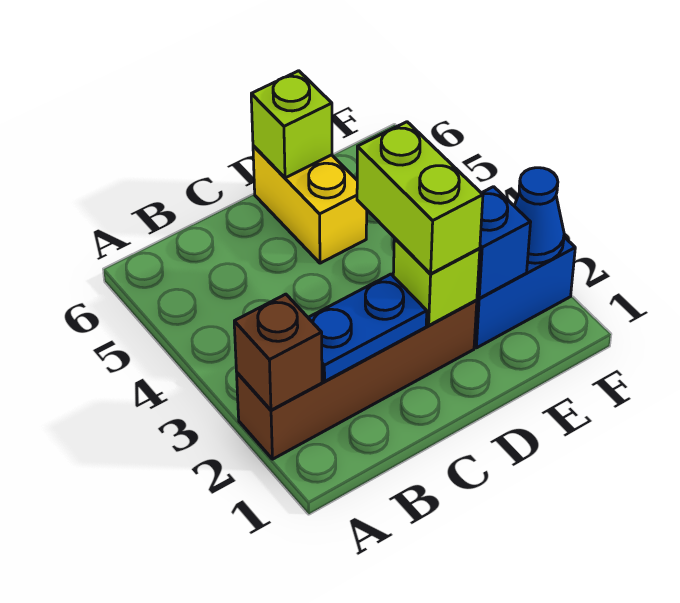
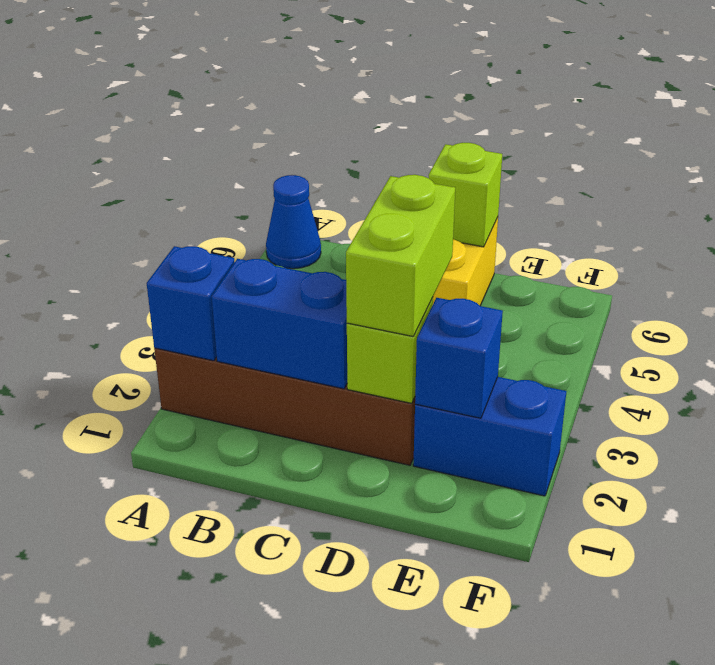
brown brick A2 level 2 -> blue brick A2 level 2
blue plate B2:C2 level 2 -> blue brick B2:C2 level 2
blue cone F2 level 2 -> blue cone A6 level 1

